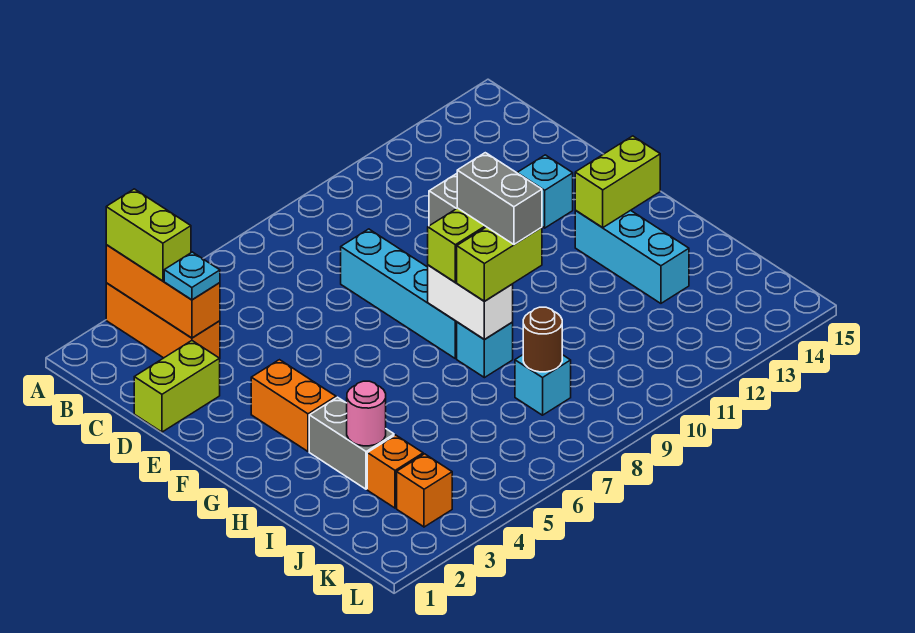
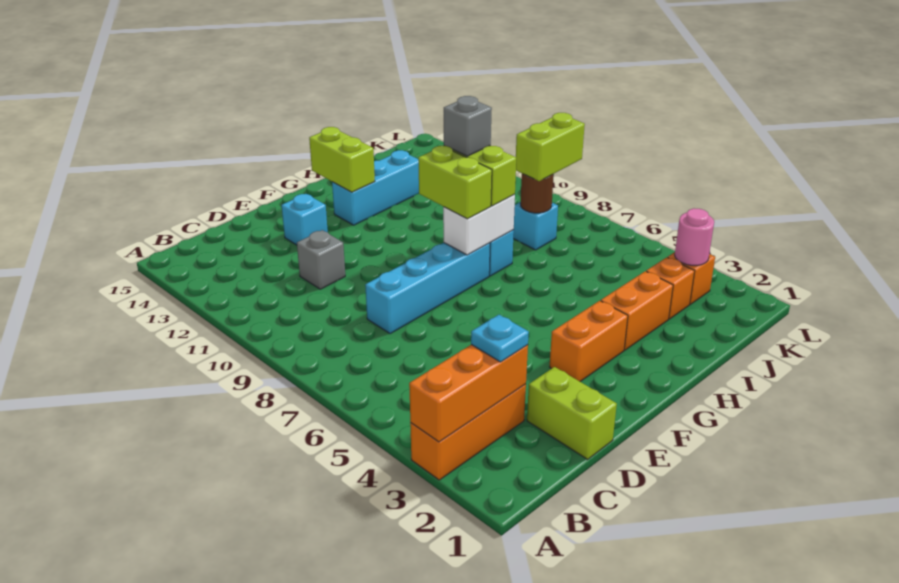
lime brick A3:B3 level 3 -> lime brick J8:K8 level 3
grey brick G9:H9 level 4 -> grey brick H9 level 4
grey brick H3:I3 level 1 -> orange brick H3:I3 level 1
pink round brick I3 level 2 -> pink round brick K3 level 2

